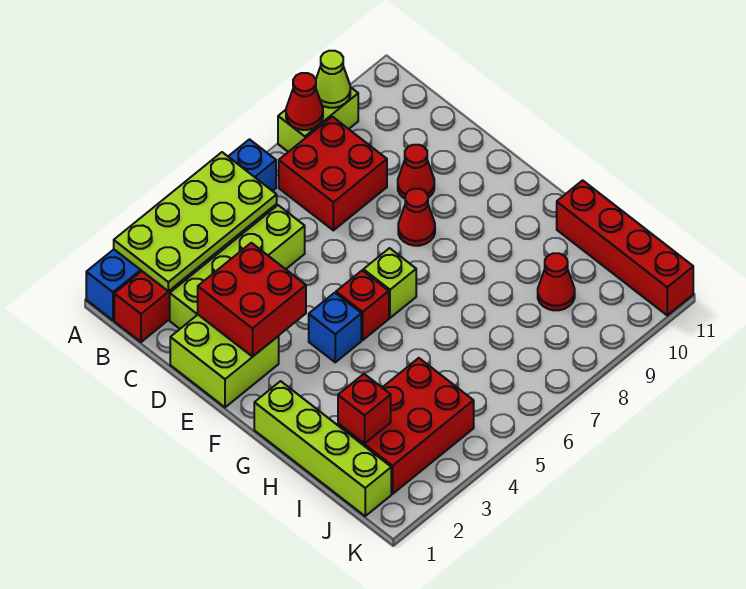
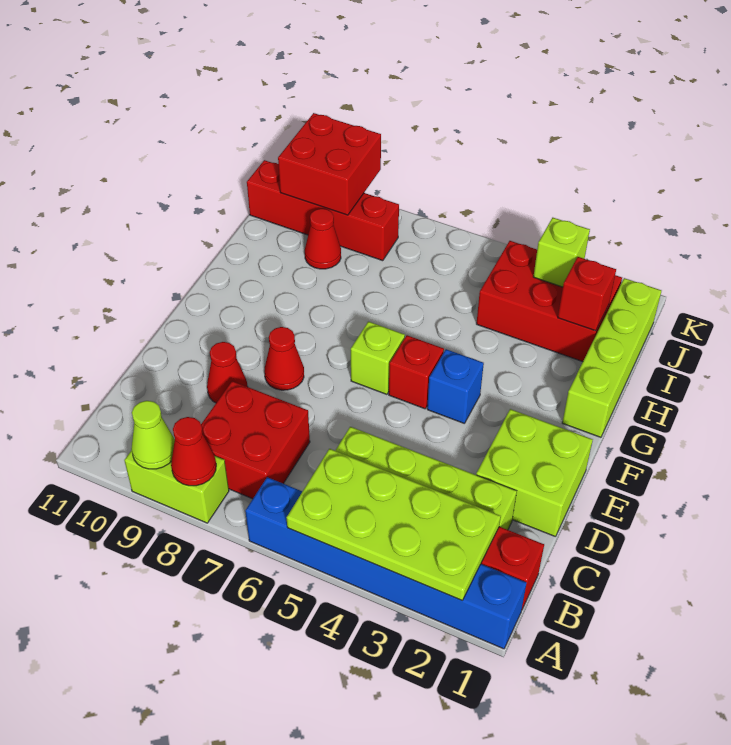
red brick D2:E3 level 2 -> red brick J9:K10 level 2
red brick H11:K11 level 1 -> red brick J8:J11 level 1
none -> lime brick J3 level 2

